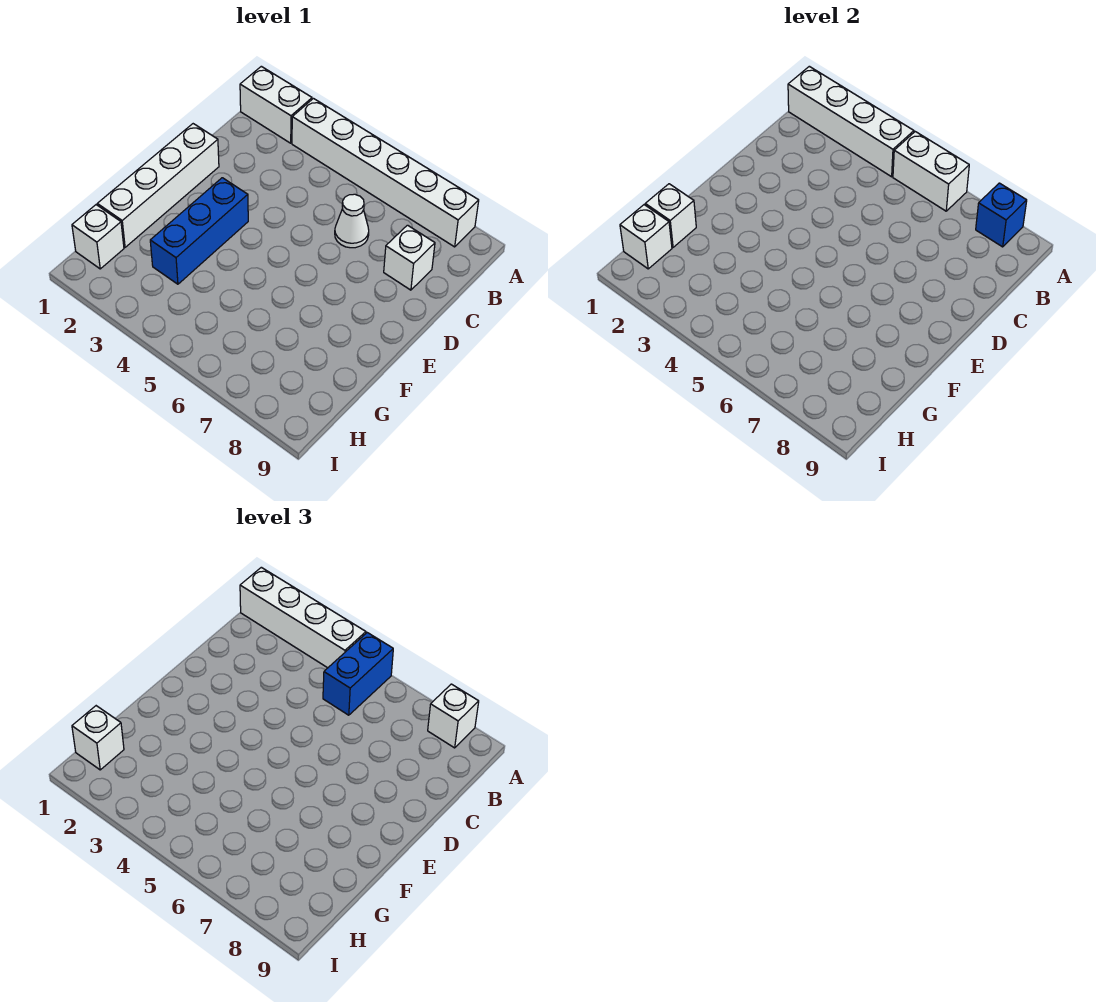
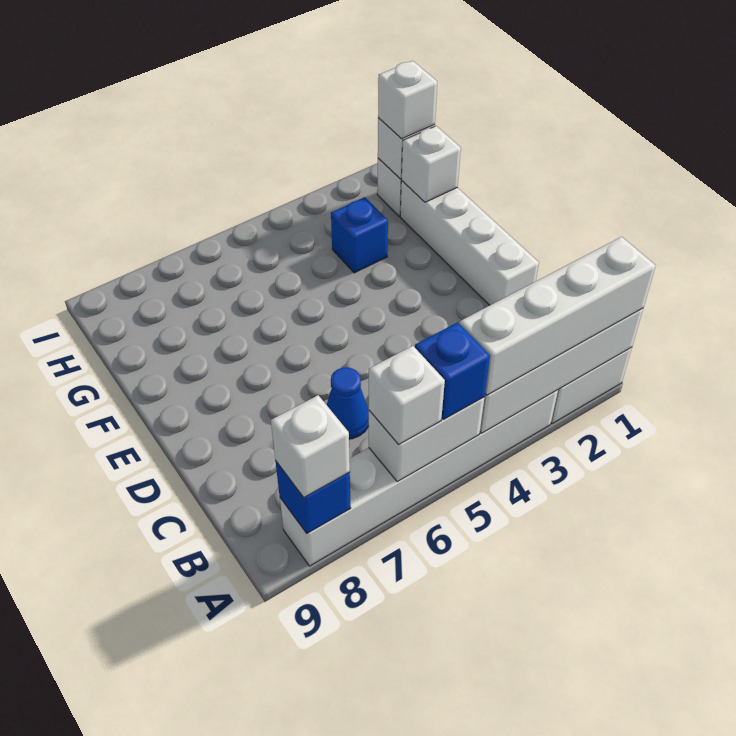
blue brick A5:B5 level 3 -> blue brick A5 level 3
white cone C6 level 1 -> blue cone C6 level 1
white brick C8 level 1 -> white brick A6 level 3
blue brick E3:G3 level 1 -> blue brick G3 level 1

